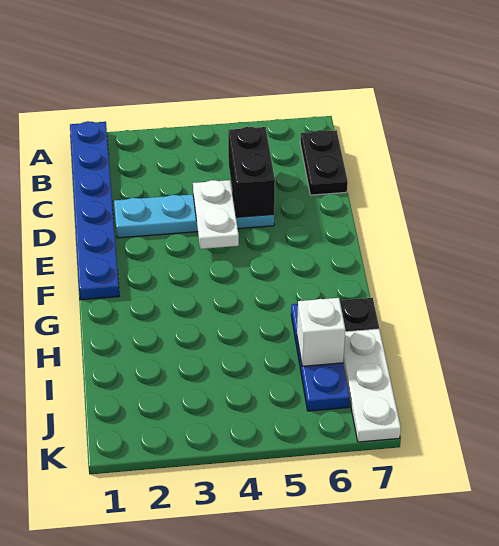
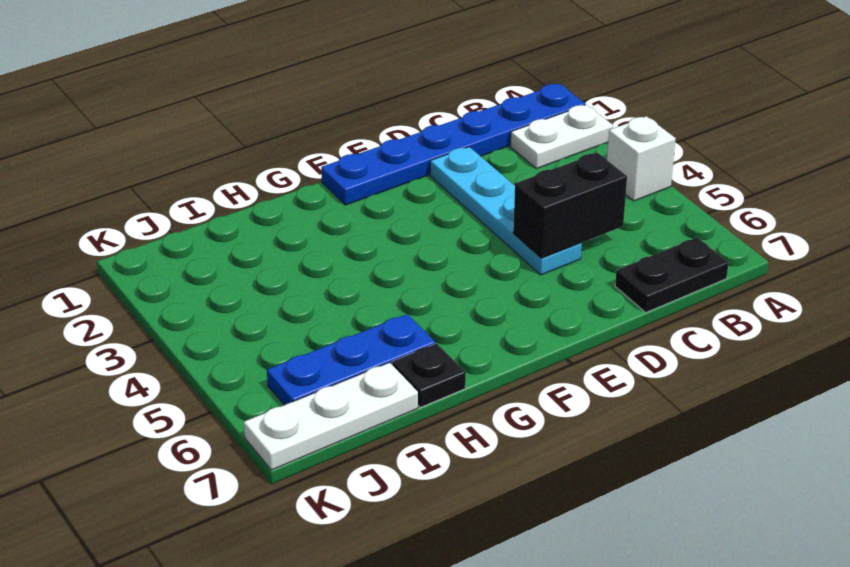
white plate D4:E4 level 2 -> white plate A2:B2 level 1
white brick I6 level 2 -> white brick A4 level 1

